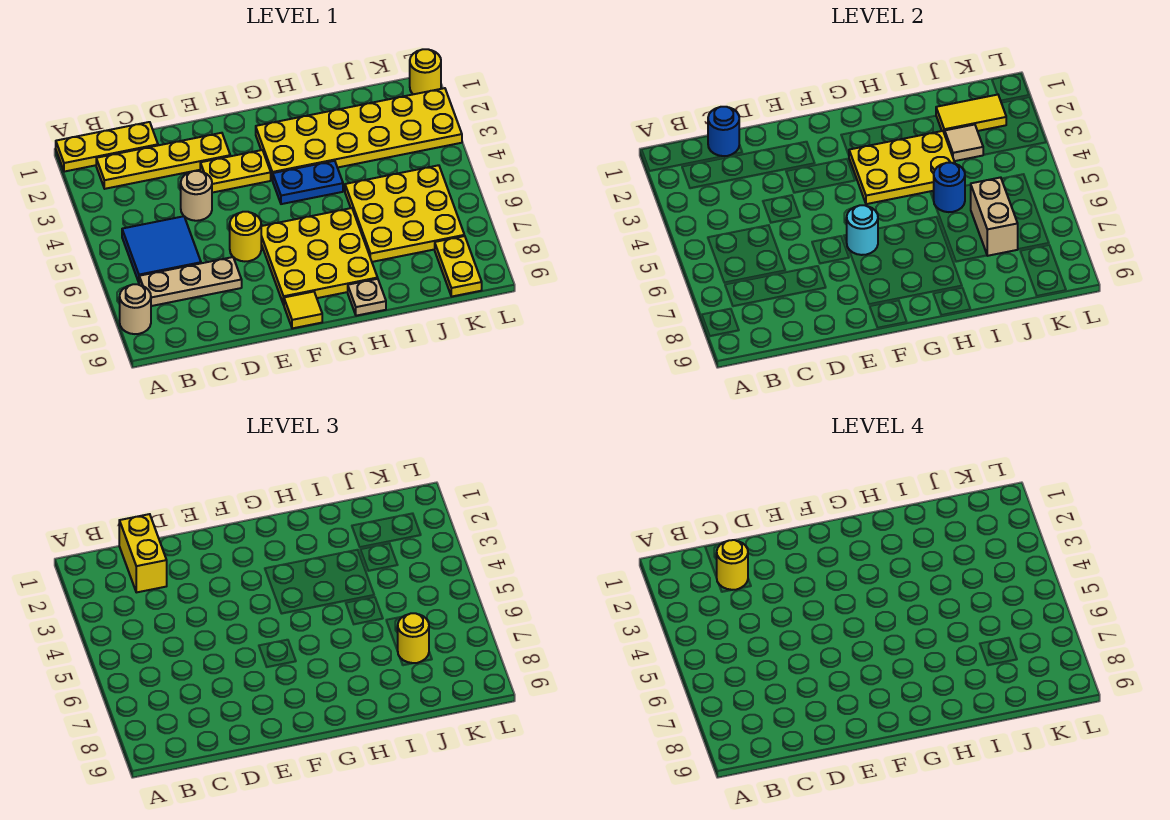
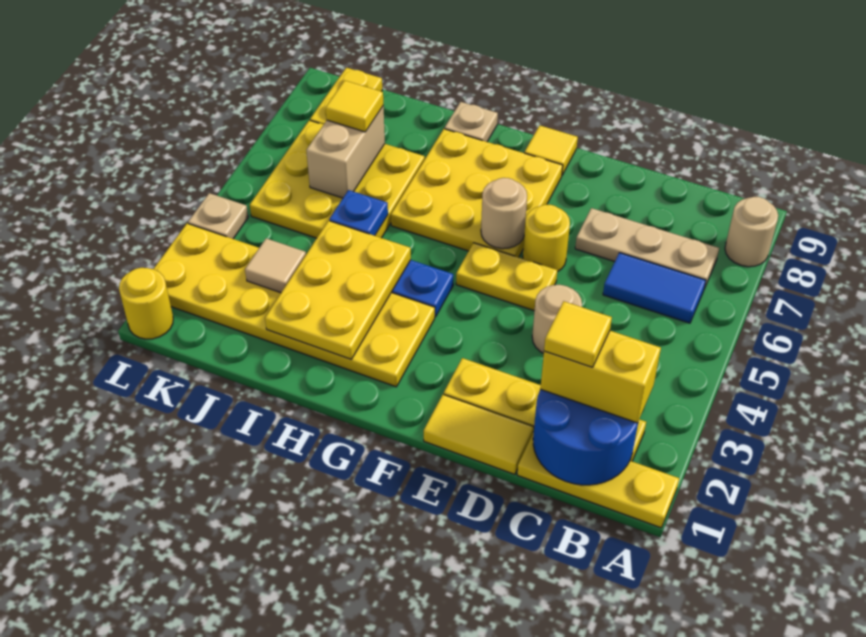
blue tile B5:C6 level 1 -> blue tile B6:C6 level 1
blue round brick C1 level 2 -> blue round brick B1:C2 level 2
yellow brick C1:C2 level 3 -> yellow brick B2:C2 level 3
yellow round brick C2 level 4 -> yellow tile C2 level 4
yellow plate E3:F3 level 1 -> yellow plate E5:F5 level 1
cyan round brick F6 level 2 -> tan round brick F6 level 2
yellow plate G3:I4 level 2 -> yellow plate H2:I4 level 2
blue round brick I5 level 2 -> blue plate I5 level 2
yellow tile J2:K2 level 2 -> yellow tile D1:E1 level 1
yellow round brick J7 level 3 -> yellow tile J7 level 3
none -> tan plate L4 level 1

